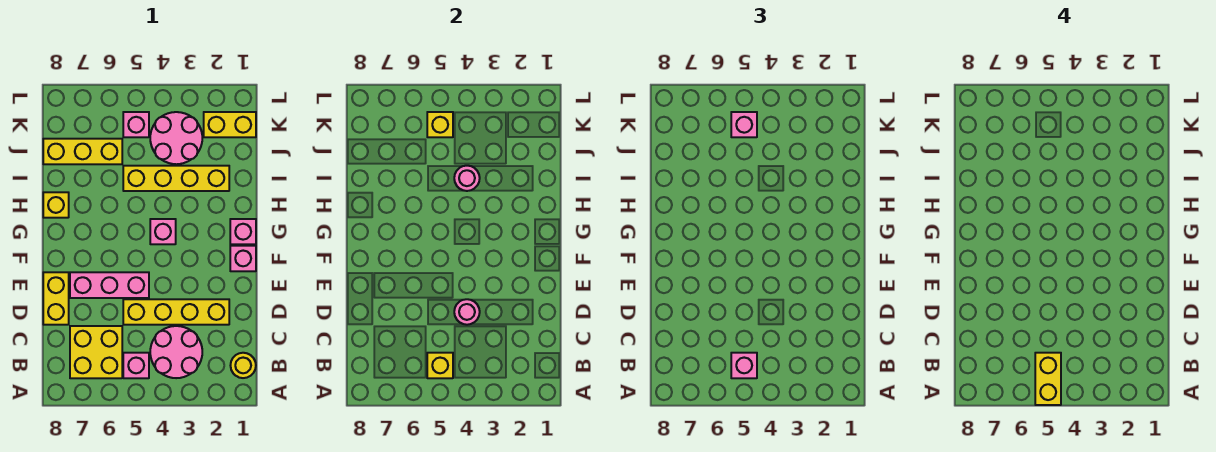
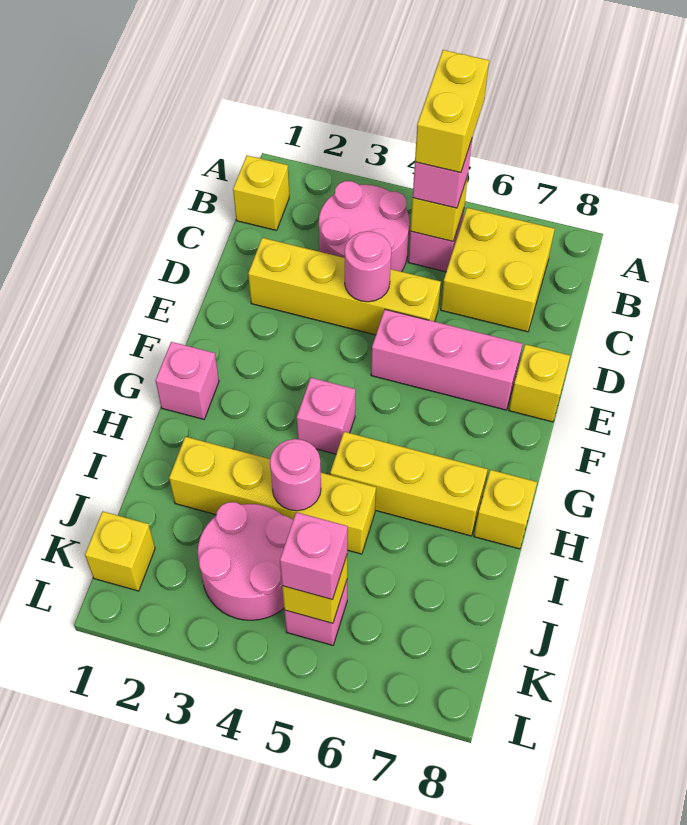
yellow round brick B1 level 1 -> yellow brick B1 level 1
yellow brick D8:E8 level 1 -> yellow brick E8 level 1
pink brick F1 level 1 -> none
yellow brick J6:J8 level 1 -> yellow brick H5:H7 level 1
yellow brick K1:K2 level 1 -> yellow brick K1 level 1

